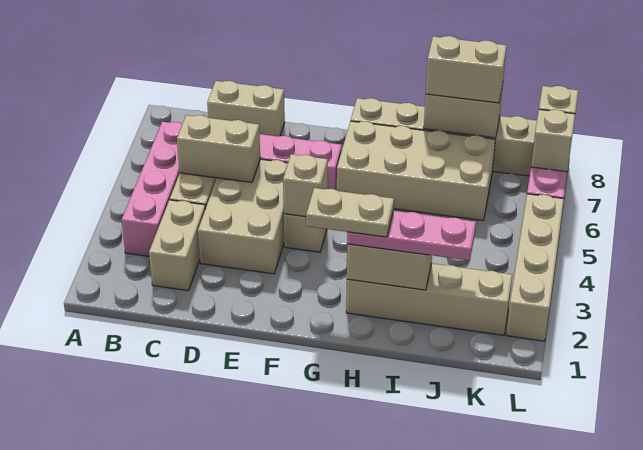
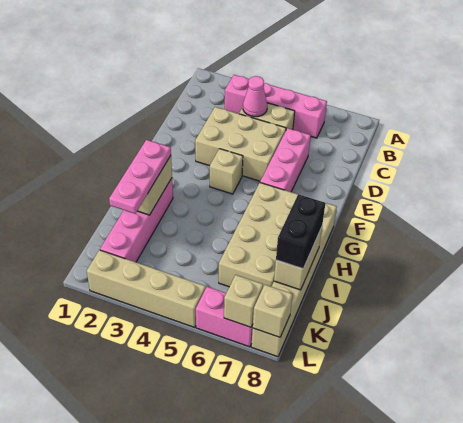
tan brick C2:C3 level 1 -> none
none -> pink cone C4 level 2
tan brick C5:D5 level 2 -> none
tan brick C8:D8 level 1 -> none
tan brick F4 level 2 -> none
tan plate G2:H2 level 4 -> none
tan brick H2:K2 level 1 -> pink brick H2:K2 level 1
tan brick I8:J8 level 3 -> black brick I8:J8 level 3

